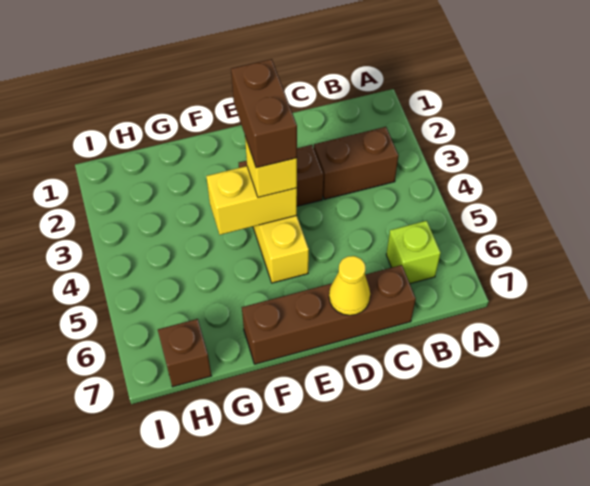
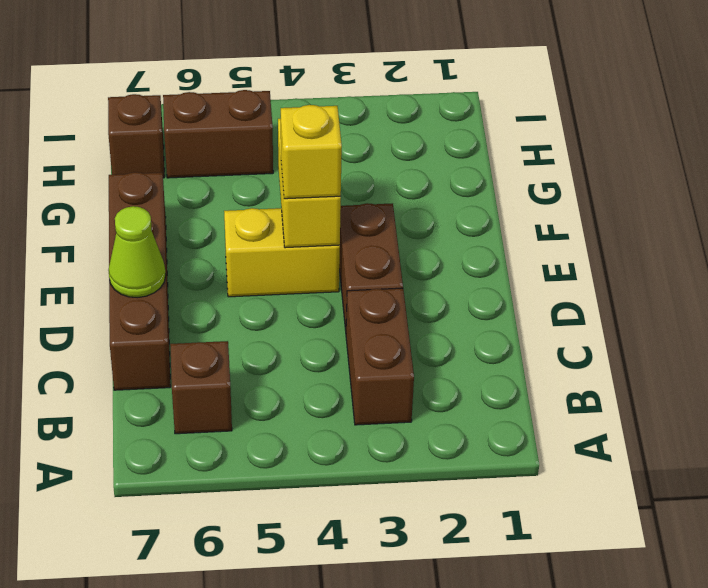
lime brick B6 level 1 -> brown brick B6 level 1
yellow cone D7 level 2 -> lime cone D7 level 2
brown brick E3:E4 level 4 -> brown brick H5:H6 level 1

